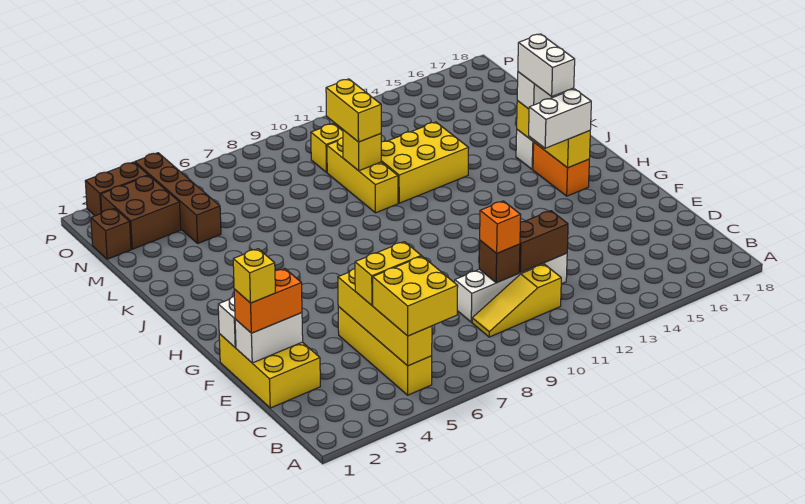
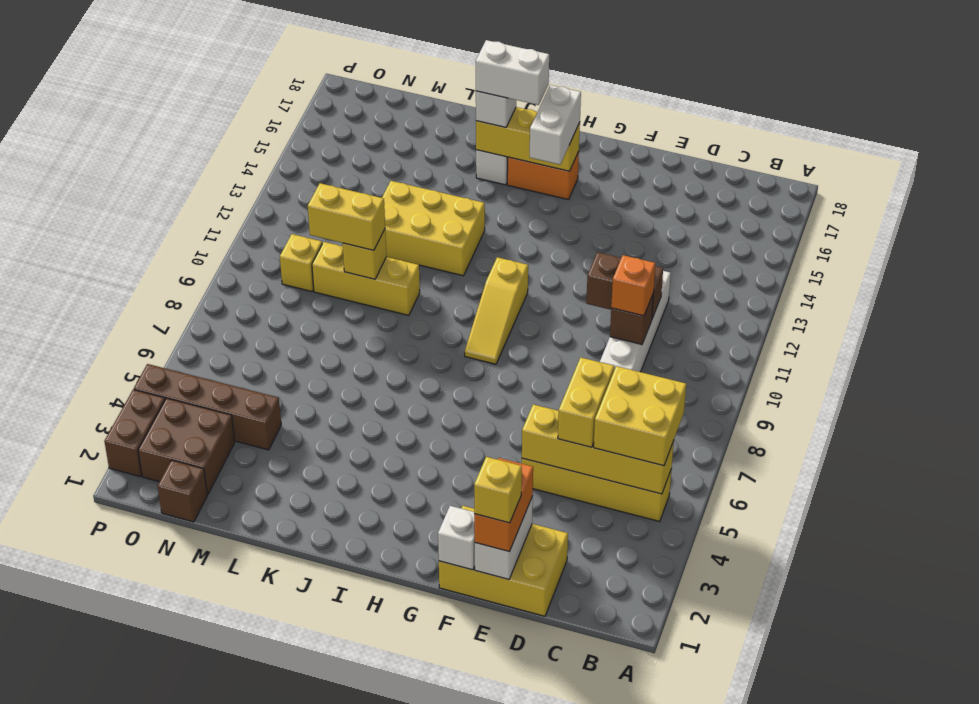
yellow slope C9:C11 level 1 top 11 -> yellow slope H9:H11 level 1 top 11
brown brick D11:D12 level 2 -> brown brick D11:E11 level 2
yellow brick K11:L13 level 1 -> yellow brick J12:L13 level 1

